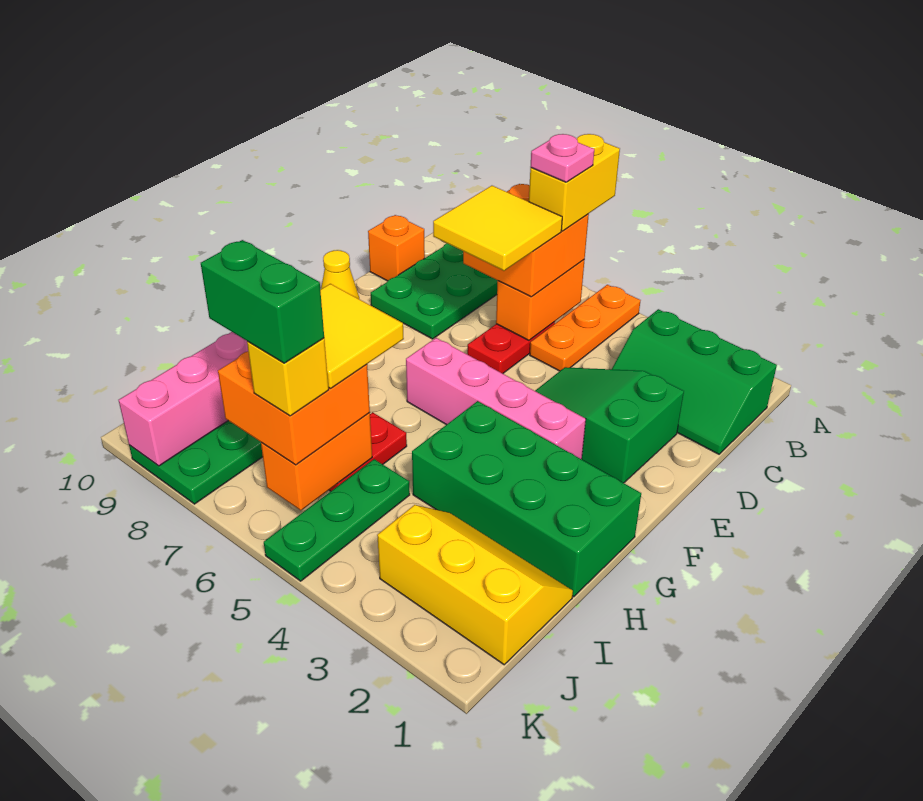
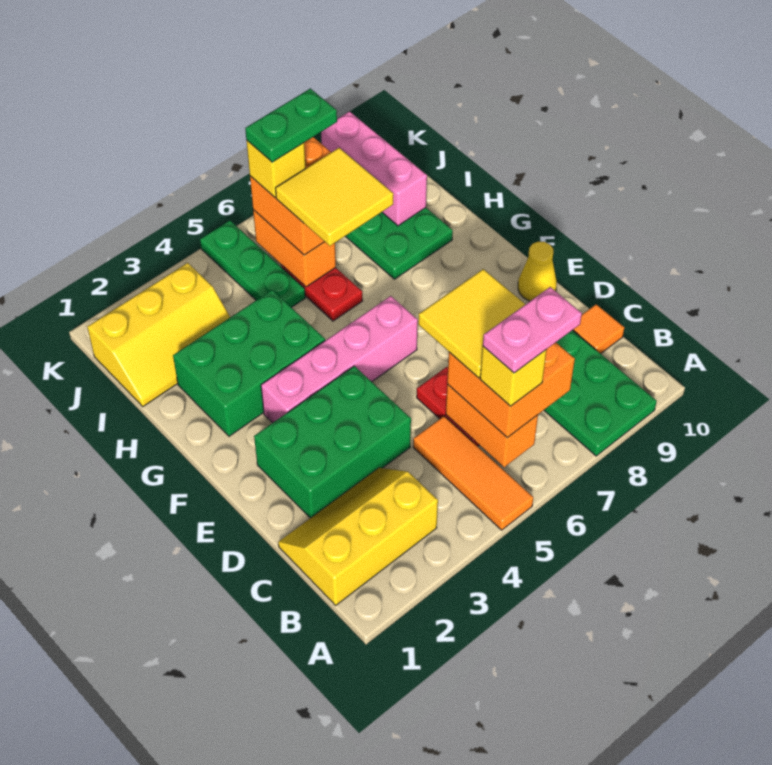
orange plate A5:C5 level 1 -> orange tile A5:C5 level 1
yellow brick A6:B6 level 4 -> yellow brick B6 level 4
green slope B1:C3 level 1 top B -> yellow slope B1:C3 level 1 top B
pink plate B6 level 5 -> pink plate B6:B7 level 5
orange brick C10 level 1 -> orange tile C10 level 1
green slope D2:E4 level 1 top 2 -> green brick D2:E4 level 1
green brick G1:H4 level 1 -> green brick G2:H4 level 1
green brick J6:J7 level 5 -> green plate J6:J7 level 5

